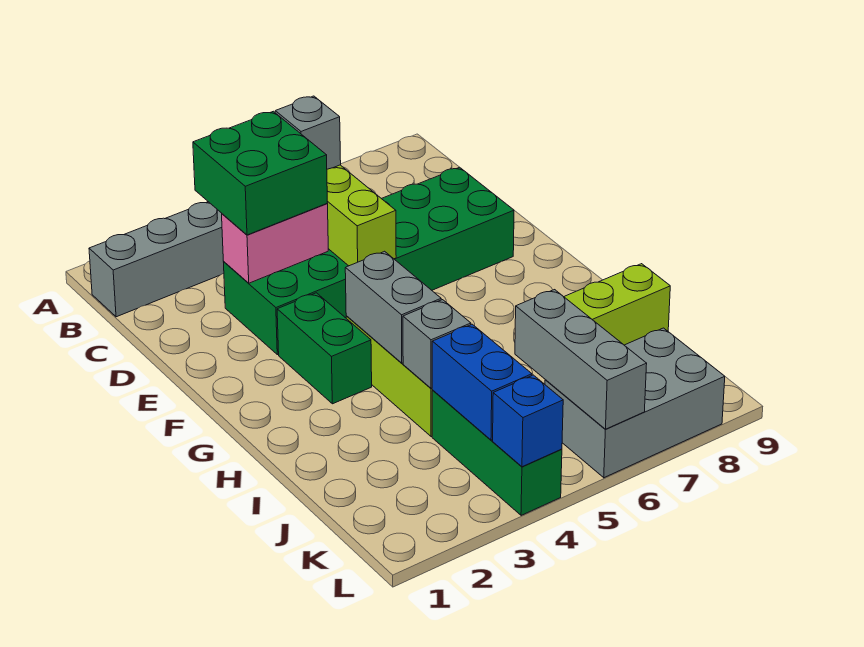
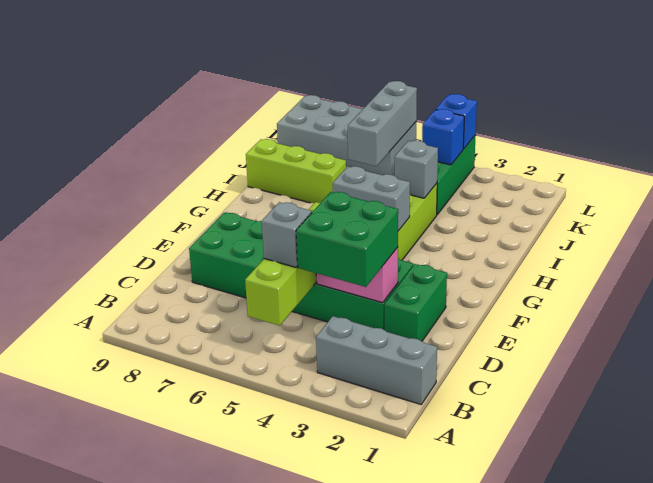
green brick F3:G3 level 1 -> green brick D2:E2 level 1
grey brick G4:H4 level 2 -> grey brick G4:G5 level 2
blue brick J4:K4 level 2 -> blue brick K4 level 2
grey brick K6:L8 level 1 -> grey brick K6:L9 level 1

